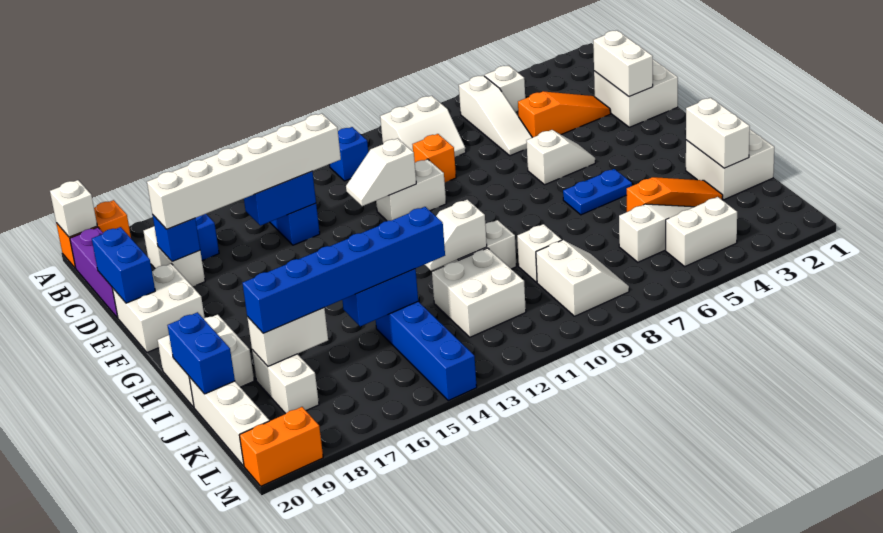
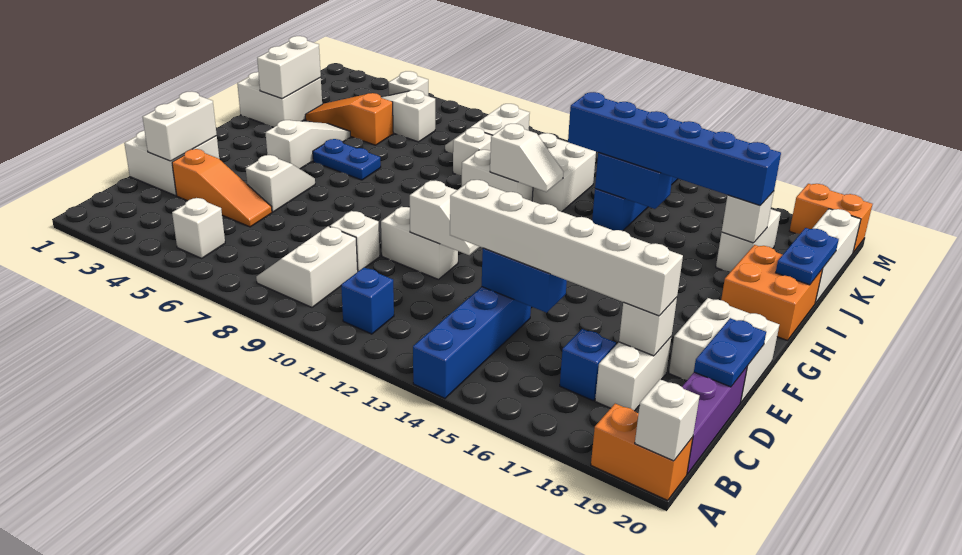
white slope B6:D6 level 1 top B -> white slope G4:I4 level 1 top G
white slope B8:C9 level 1 top B -> white slope B8:C9 level 1 top 9
orange slope D3:D5 level 1 top 5 -> orange slope D3:D5 level 1 top 3
orange brick D9 level 1 -> white brick D9 level 1
blue brick D18 level 2 -> white brick D18 level 2
blue brick D20:E20 level 2 -> blue plate D20:E20 level 2
white slope F5:F6 level 1 top 6 -> white slope E5:F5 level 1 top E
white brick H19:I20 level 1 -> orange brick H19:I20 level 1
blue brick I20:J20 level 2 -> blue plate I20:J20 level 2
white brick J17:J18 level 2 -> white brick J18 level 2
white brick L4:L5 level 1 -> white brick L5 level 1

